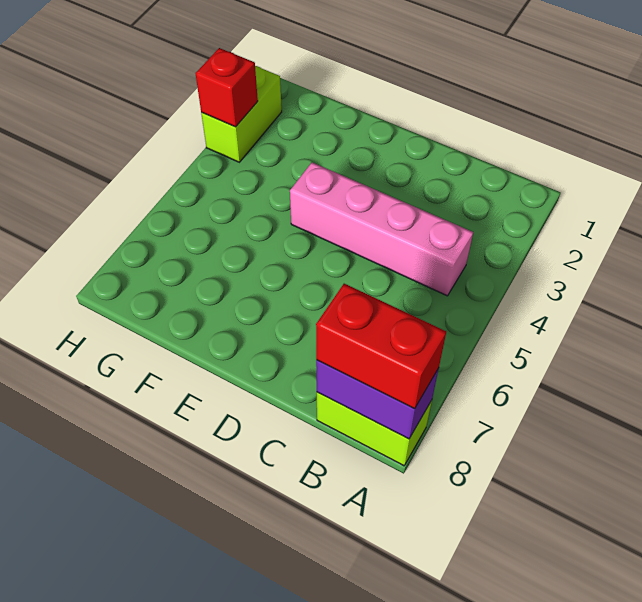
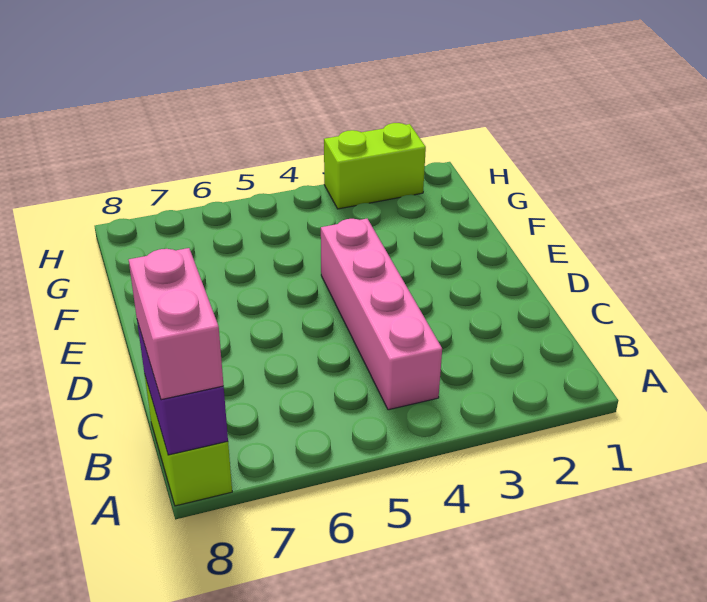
red brick A8:B8 level 3 -> pink brick A8:B8 level 3
red brick H3 level 2 -> none

